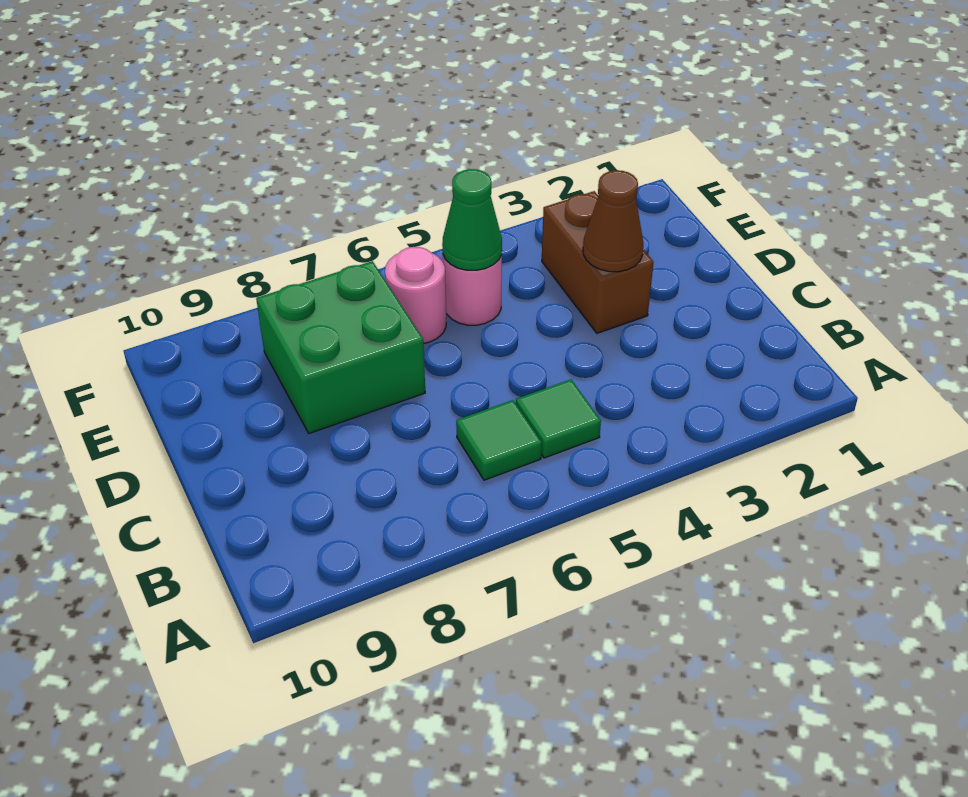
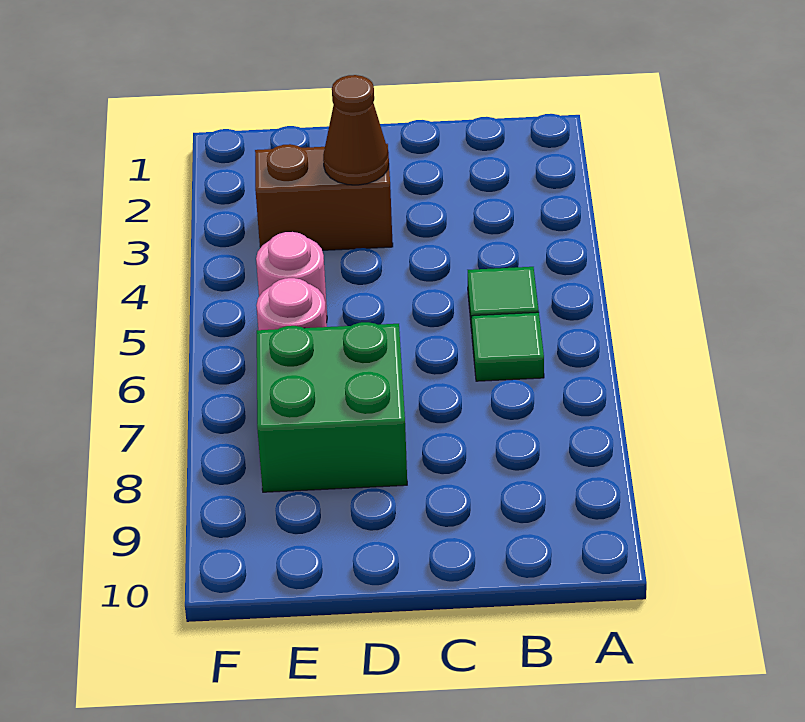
green cone E5 level 2 -> none

